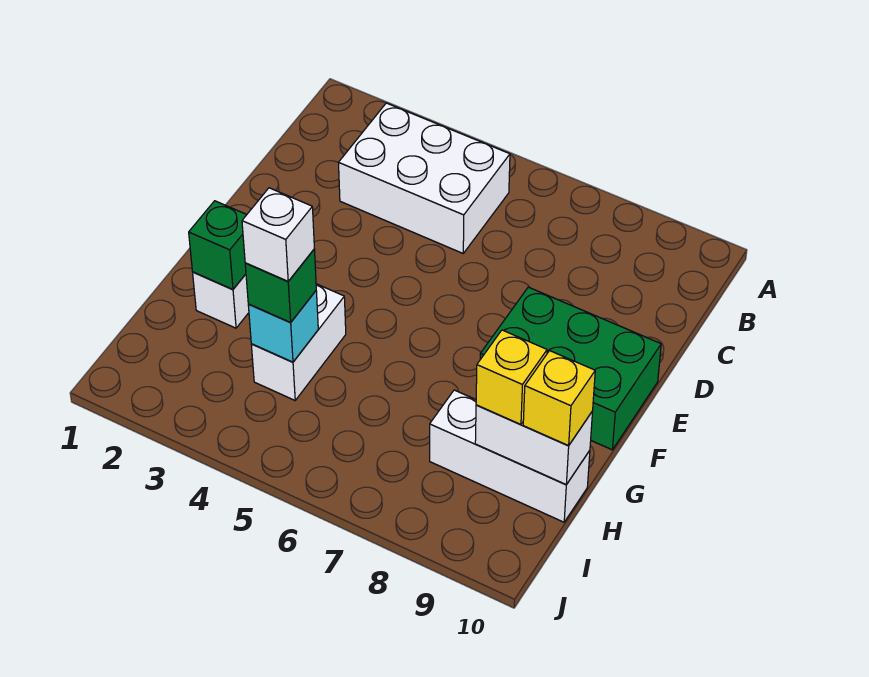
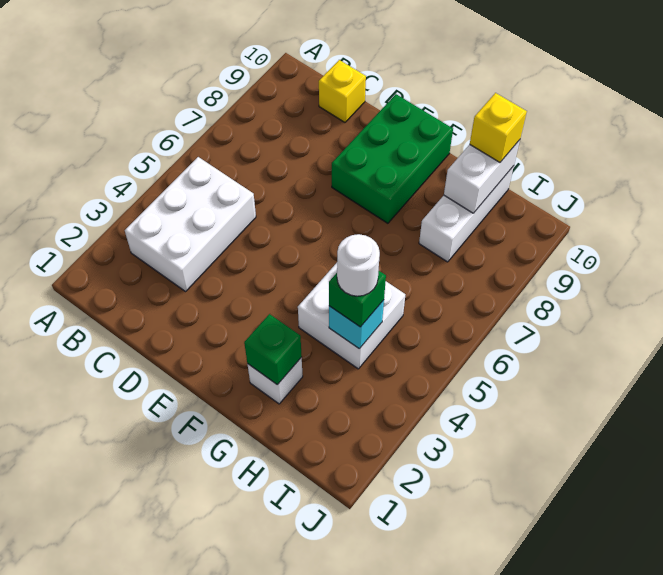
white brick G4:H4 level 1 -> white brick G4:H5 level 1
white brick H4 level 4 -> white round brick H4 level 4
yellow brick H9 level 3 -> yellow brick C10 level 1

